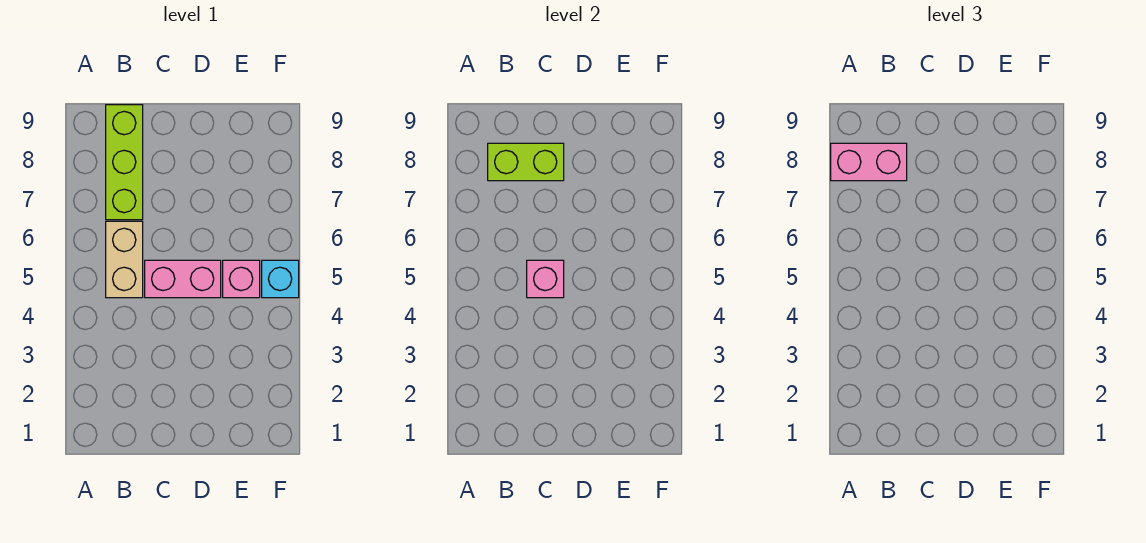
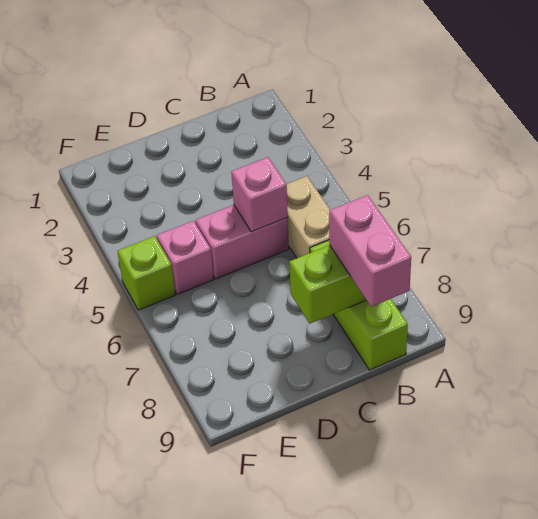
pink brick A8:B8 level 3 -> pink brick B8:B9 level 3
cyan brick F5 level 1 -> lime brick F5 level 1

